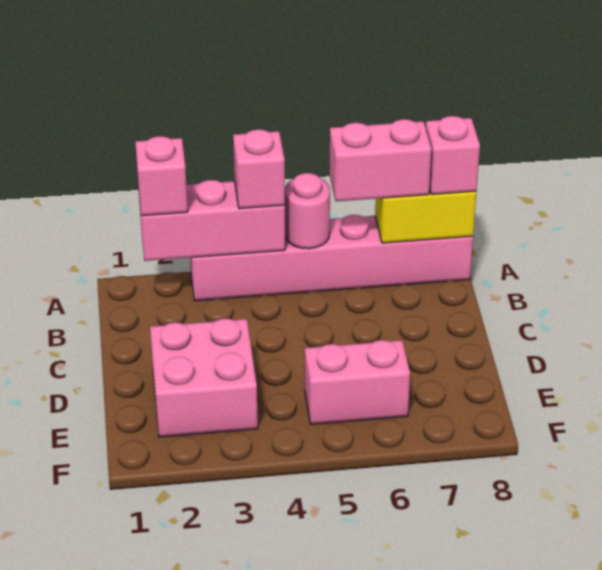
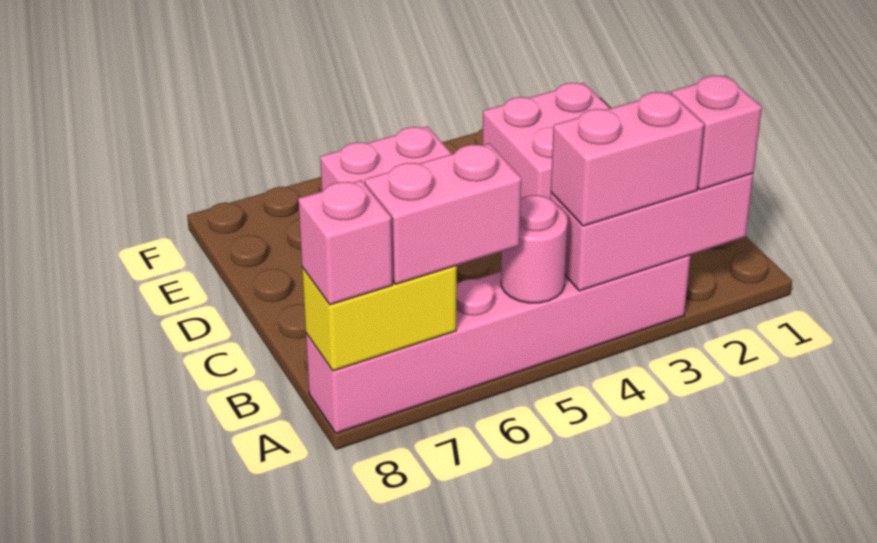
pink brick A4 level 3 -> pink brick A3:A4 level 3

